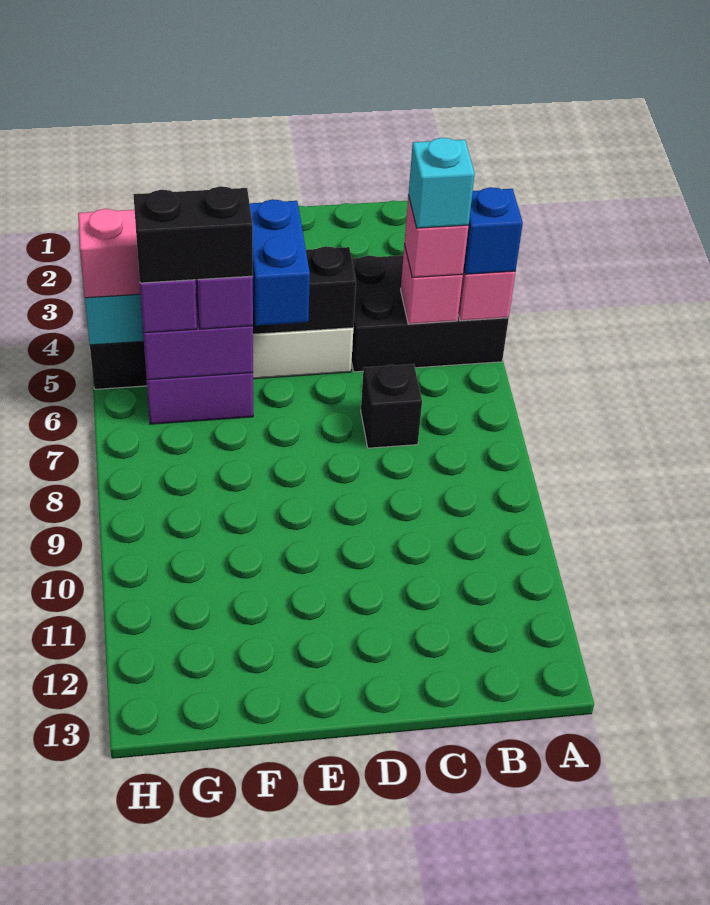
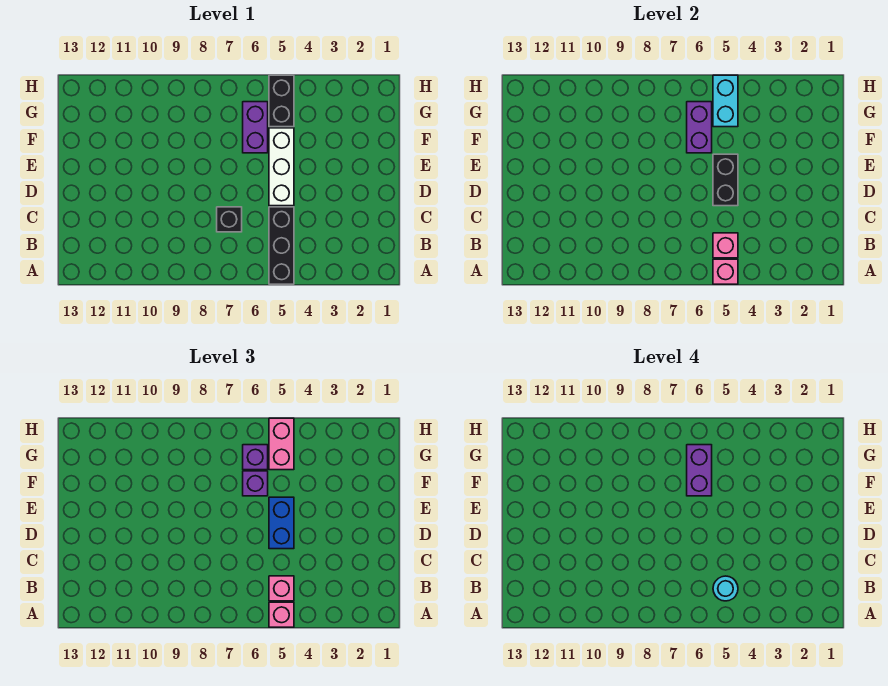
black brick A4:C5 level 1 -> black brick A5:C5 level 1
blue brick A5 level 3 -> pink brick A5 level 3
cyan brick B5 level 4 -> cyan round brick B5 level 4
blue brick E5:E6 level 3 -> blue brick D5:E5 level 3
black brick F6:G6 level 4 -> purple brick F6:G6 level 4

